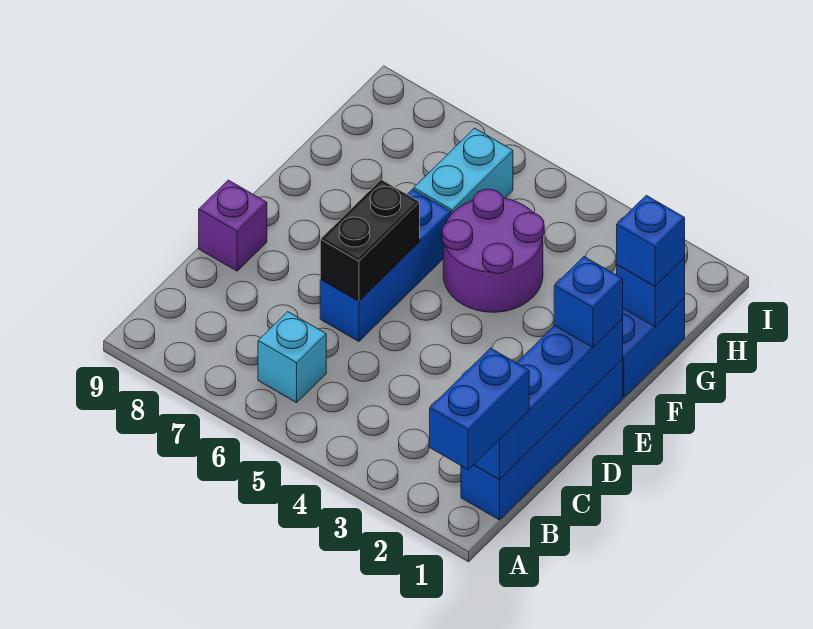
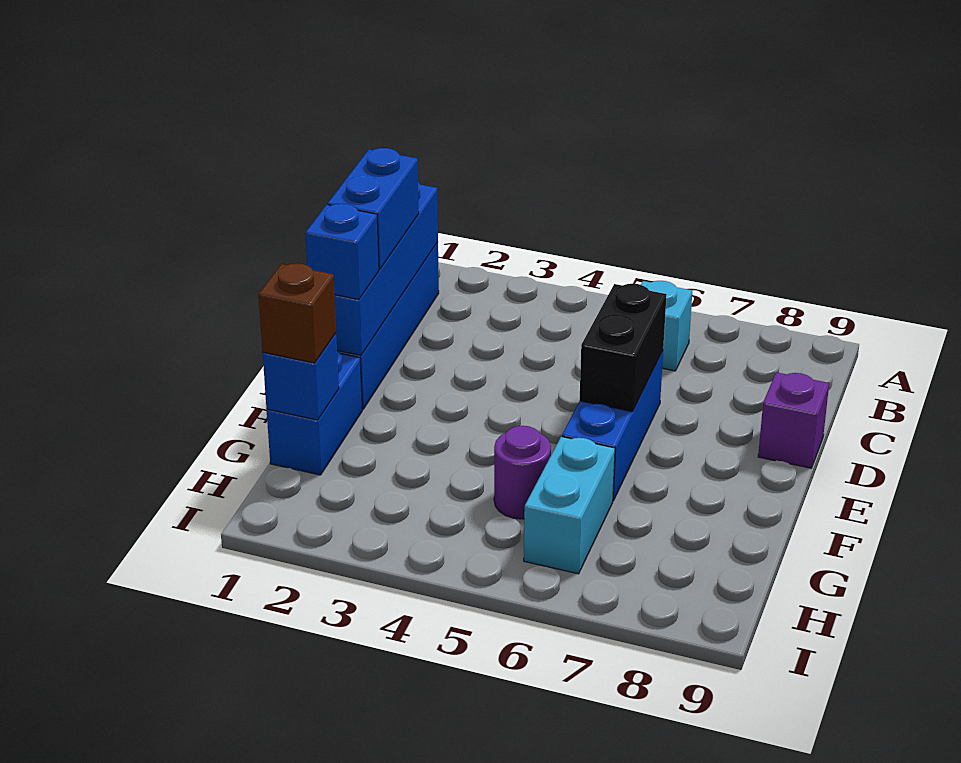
blue brick A1:B1 level 3 -> blue brick C1:D1 level 3
purple round brick F4:G5 level 1 -> purple round brick G5 level 1
blue brick G1 level 3 -> brown brick G1 level 3

